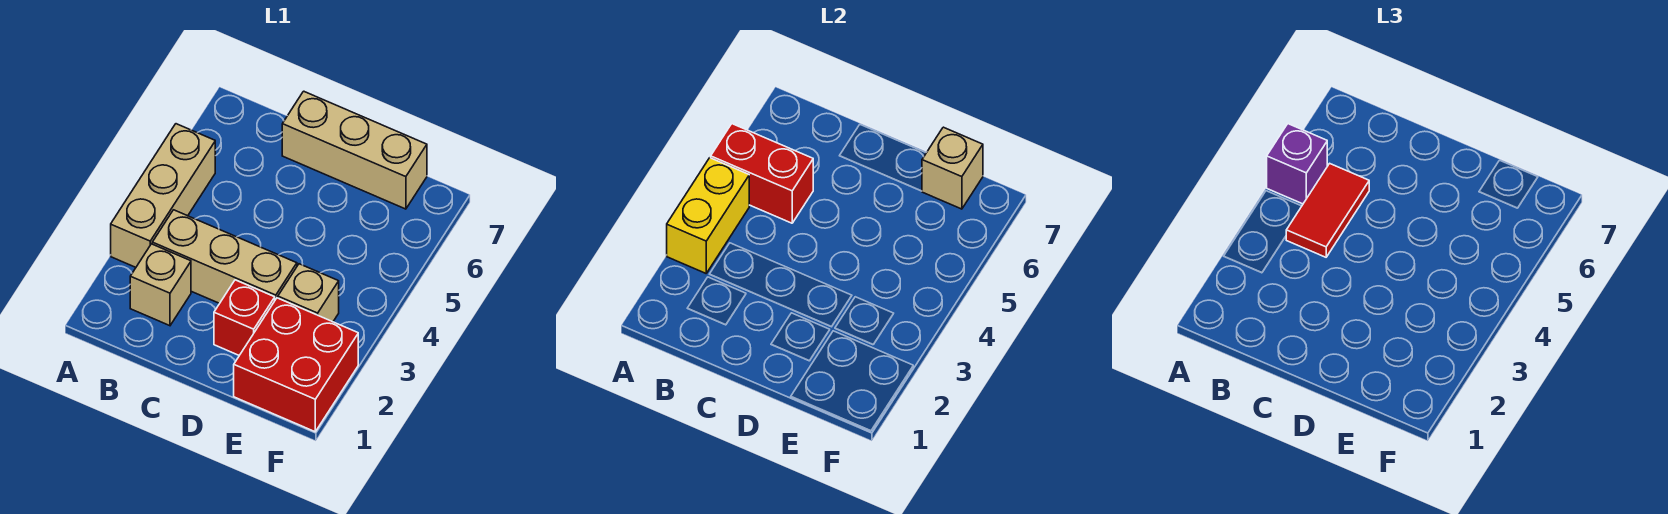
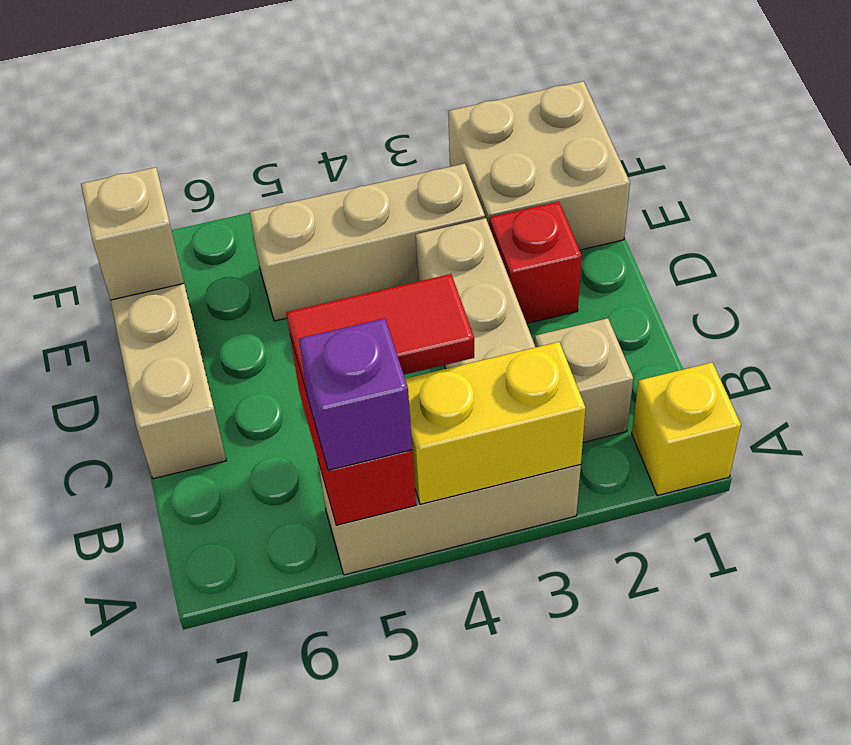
none -> yellow brick A1 level 1
red brick E1:F2 level 1 -> tan brick E1:F2 level 1
tan brick E3 level 1 -> tan brick E3:E5 level 1

